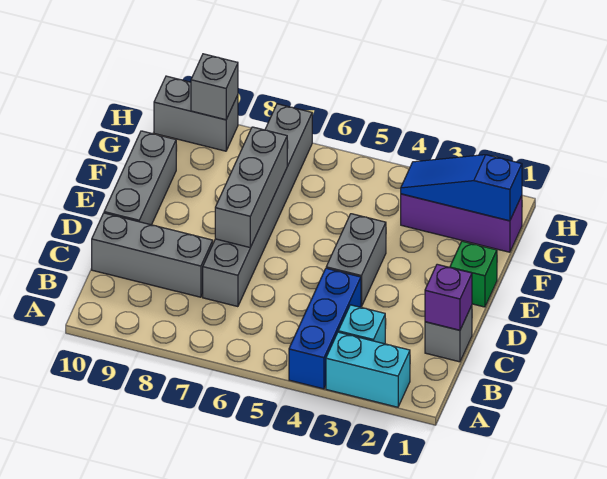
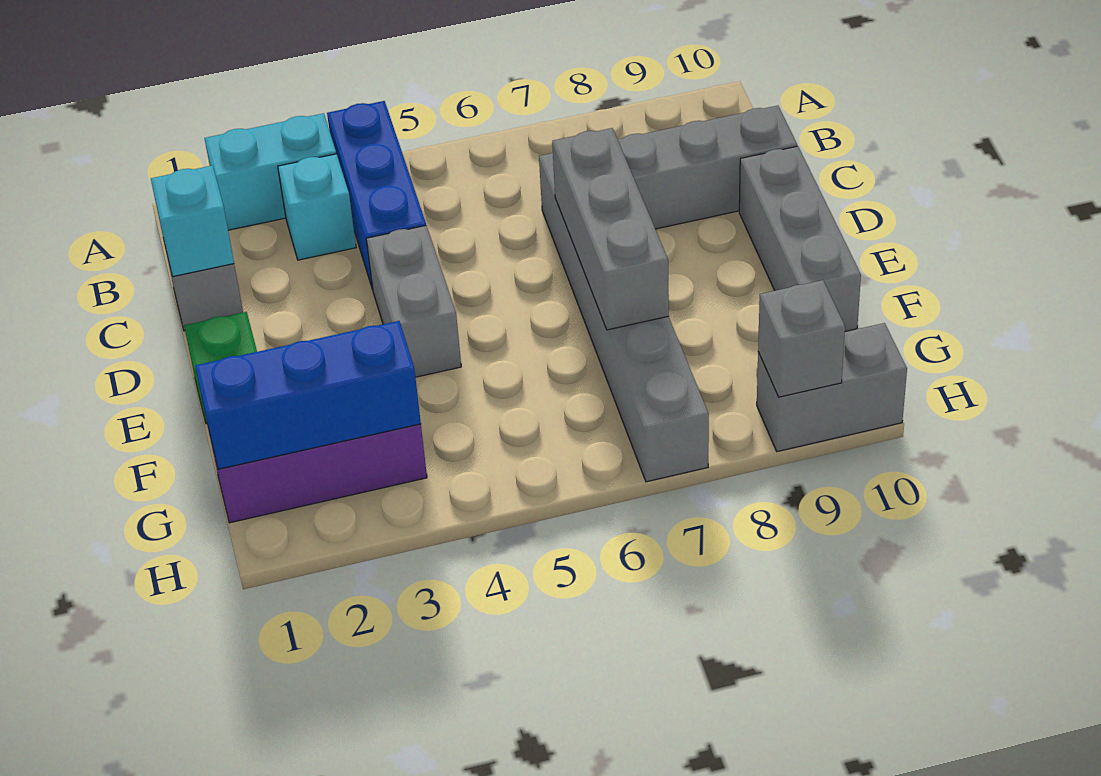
purple brick C1 level 2 -> cyan brick C1 level 2
blue slope G1:G3 level 2 top 1 -> blue brick G1:G3 level 2

